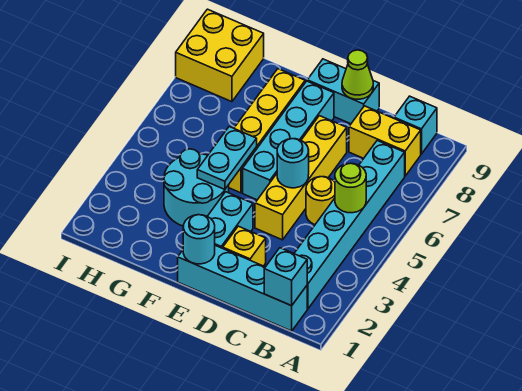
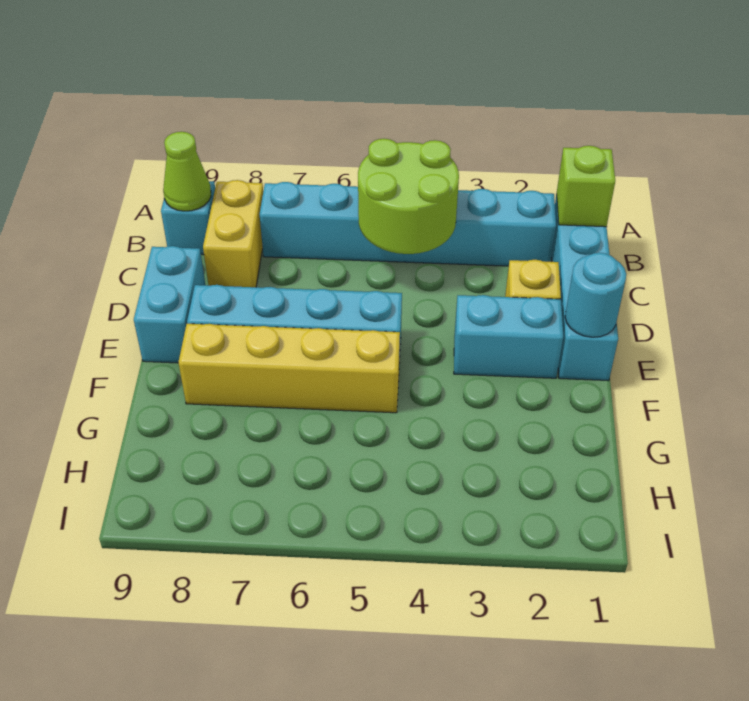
cyan brick B1 level 2 -> lime brick B1 level 2
lime round brick B5 level 2 -> lime round brick B4:C5 level 2
yellow round brick C5 level 1 -> none
yellow brick D4:D7 level 1 -> none
cyan round brick D5 level 2 -> none
lime cone D9 level 2 -> lime cone B9 level 2
cyan round brick F3:G4 level 1 -> none
cyan plate F4:F5 level 2 -> none
yellow brick H8:I9 level 1 -> none

